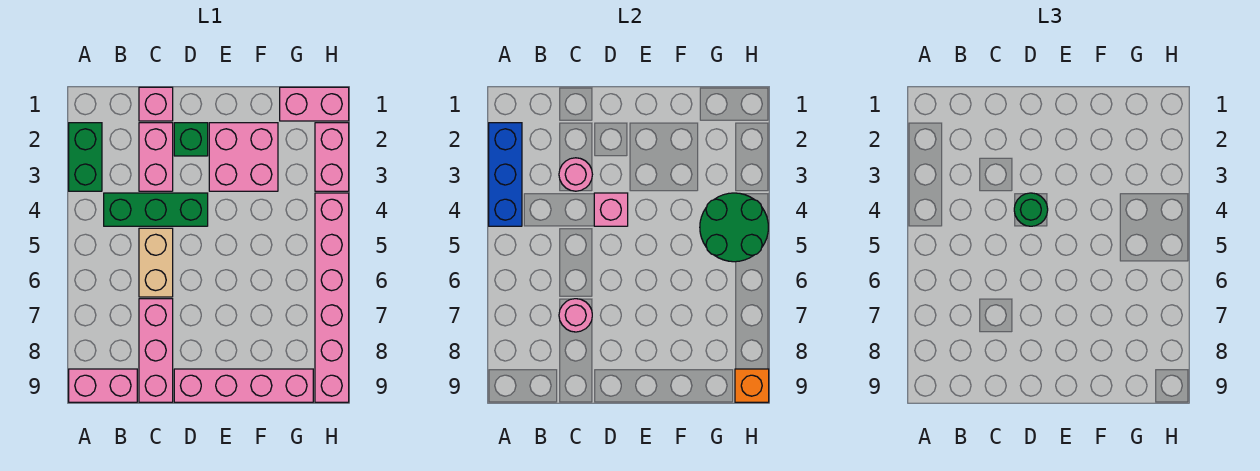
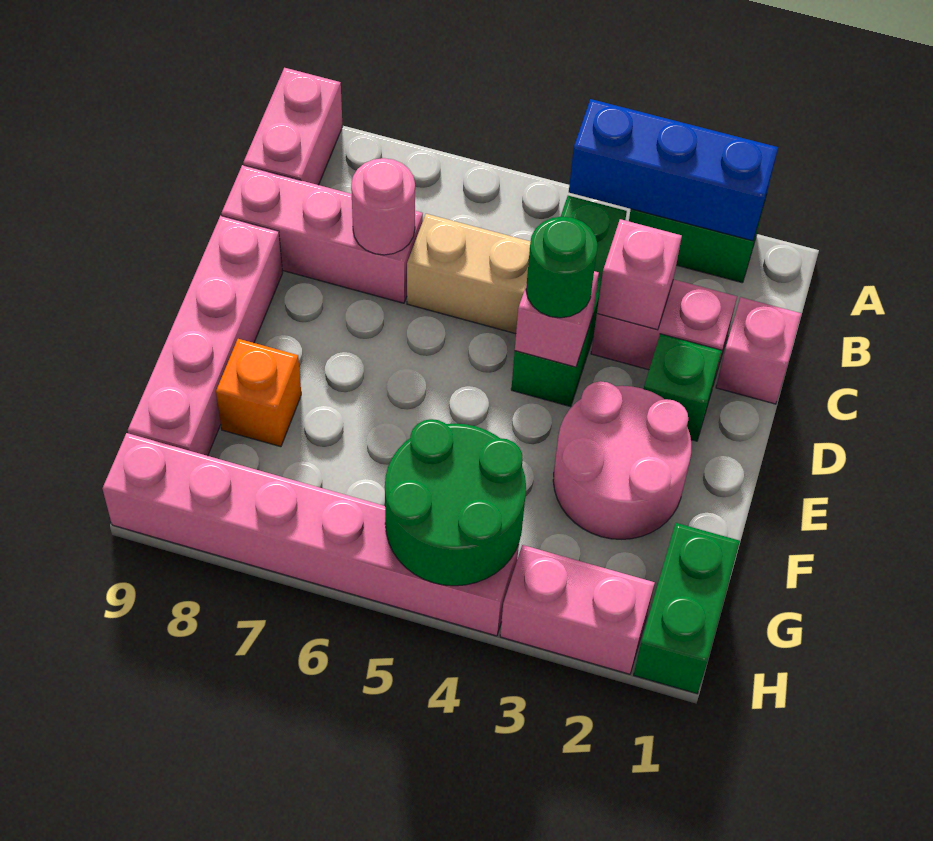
pink round brick C3 level 2 -> pink brick C3 level 2
pink brick E2:F3 level 1 -> pink round brick E2:F3 level 1
pink brick G1:H1 level 1 -> green brick G1:H1 level 1
orange brick H9 level 2 -> orange brick F8 level 1

